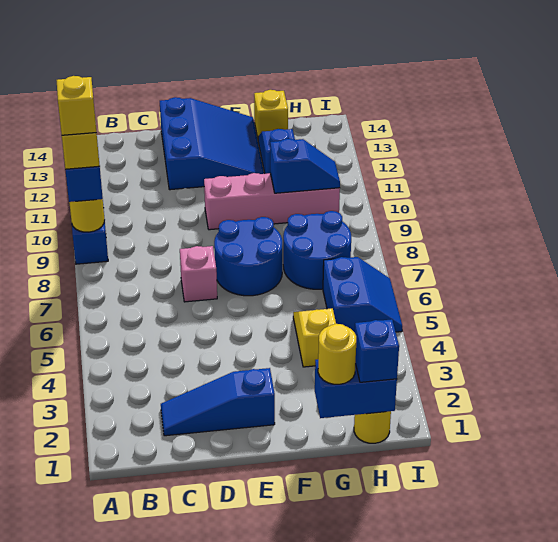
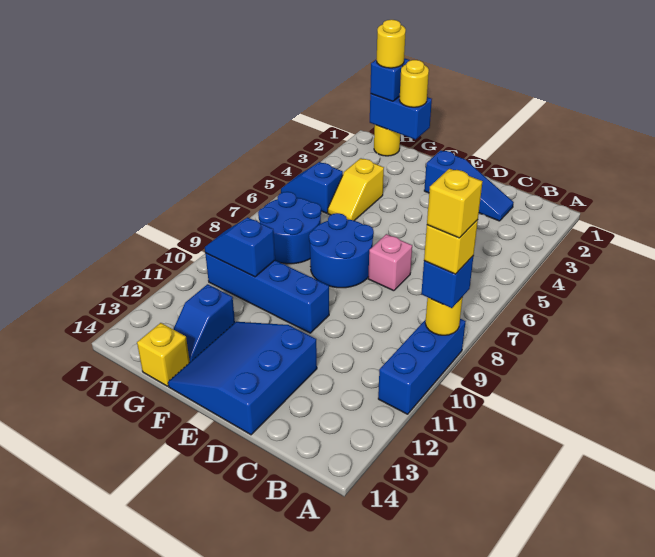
pink brick E10:H10 level 1 -> blue brick E10:H10 level 1
none -> yellow round brick H1 level 4
blue slope H5:I6 level 1 top H -> blue slope H5:I5 level 1 top H

